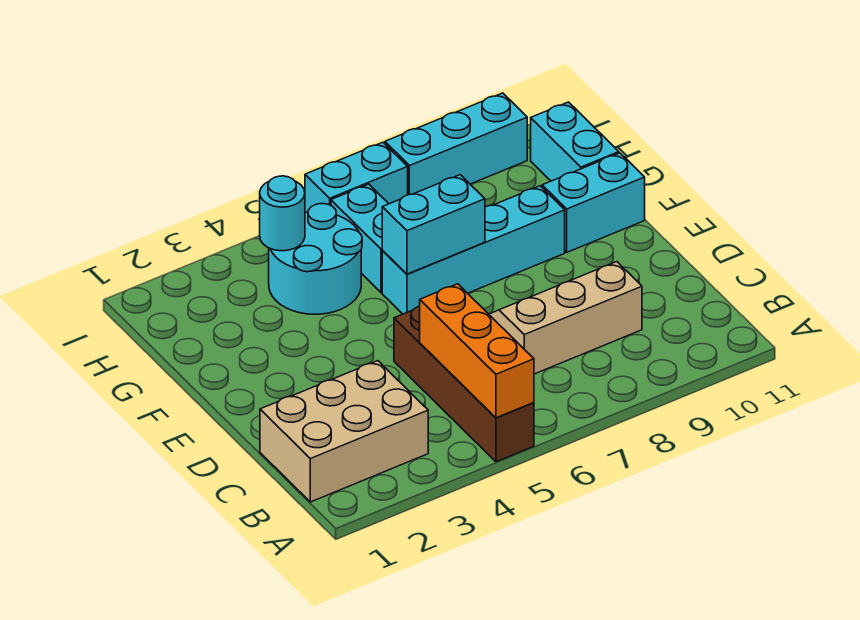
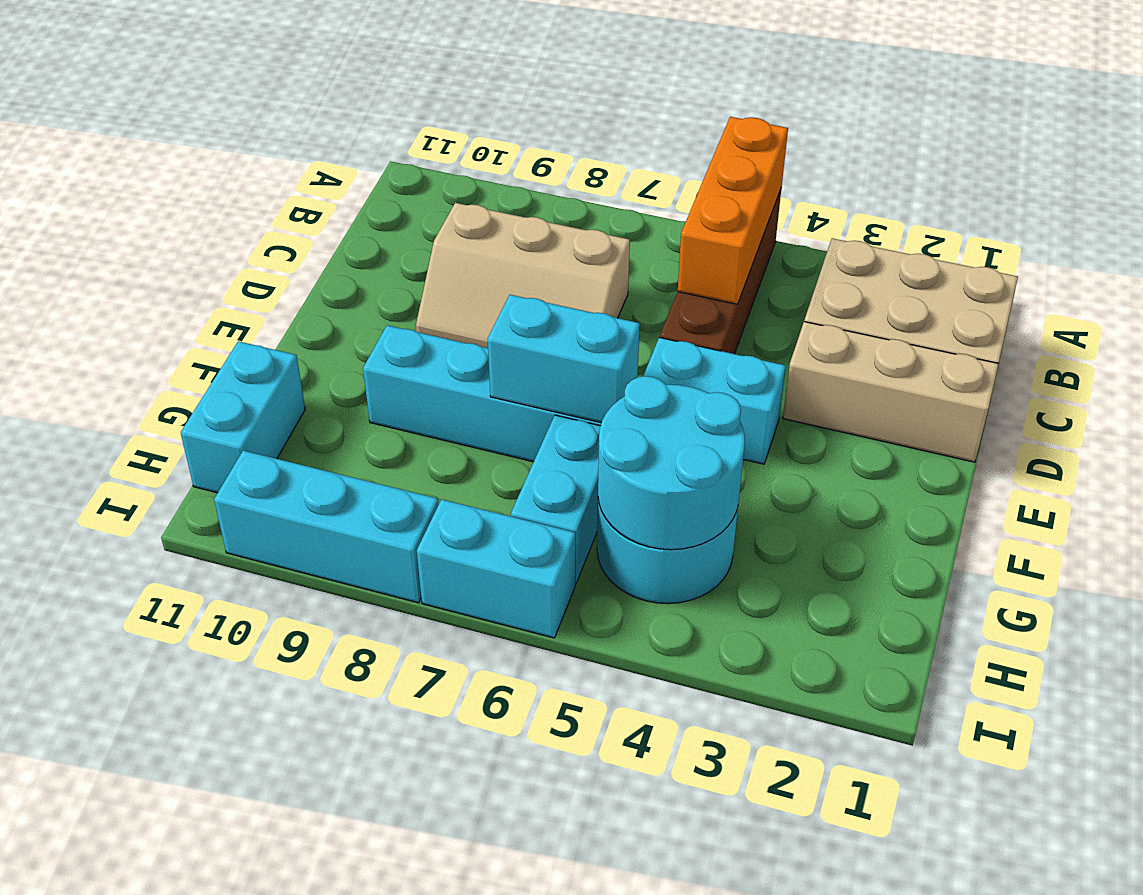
none -> tan brick D1:D3 level 1
cyan brick F10:F11 level 1 -> cyan brick E4:E5 level 1
cyan round brick H4 level 2 -> cyan round brick G4:H5 level 2

